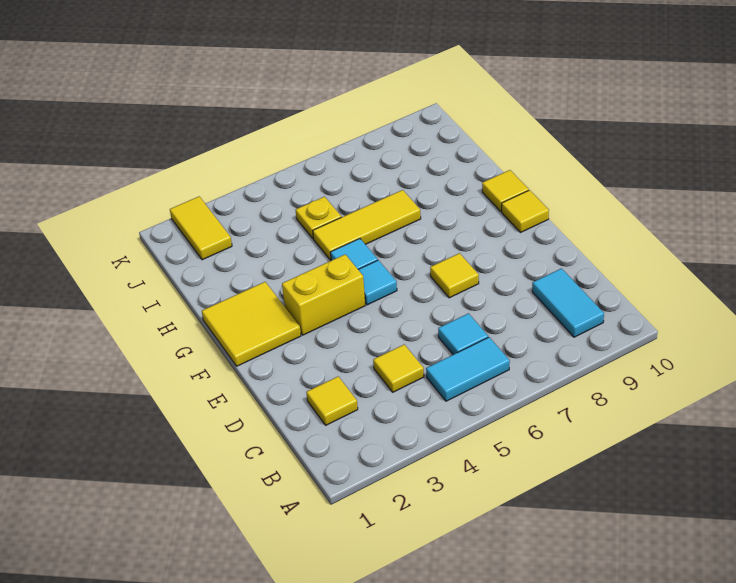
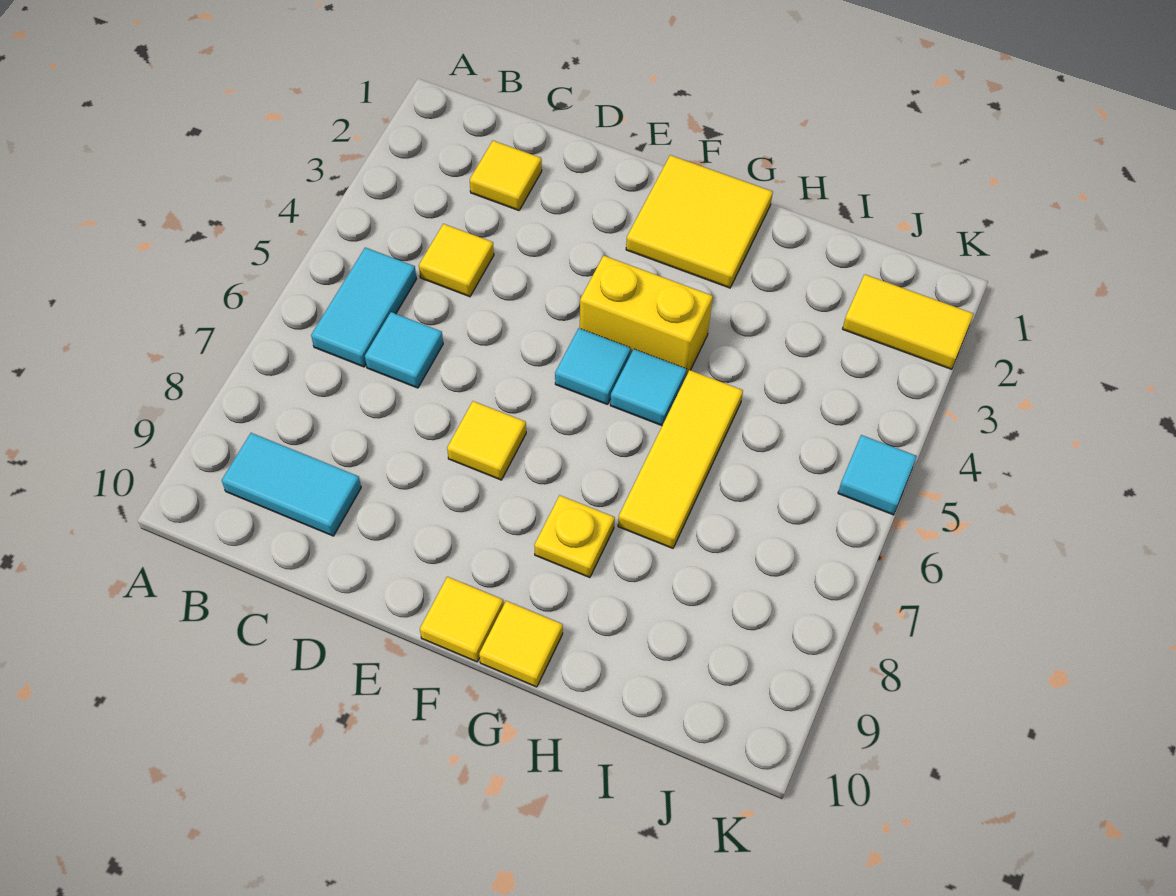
yellow brick F3:F4 level 1 -> yellow brick F4:G4 level 1
yellow plate I5 level 1 -> yellow plate G8 level 1
none -> cyan tile K5 level 1

